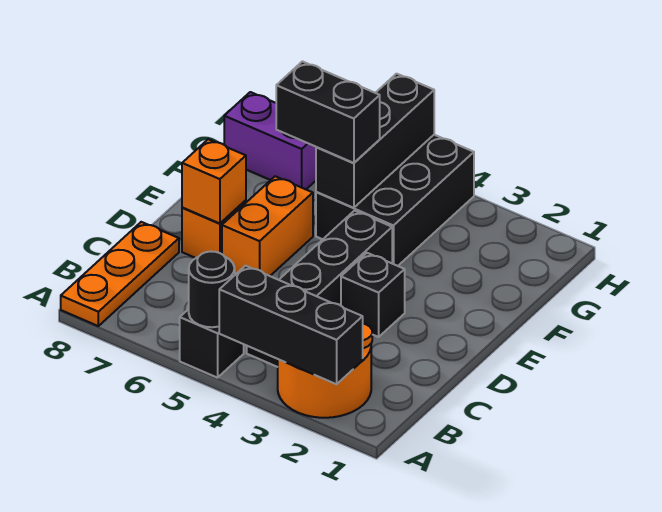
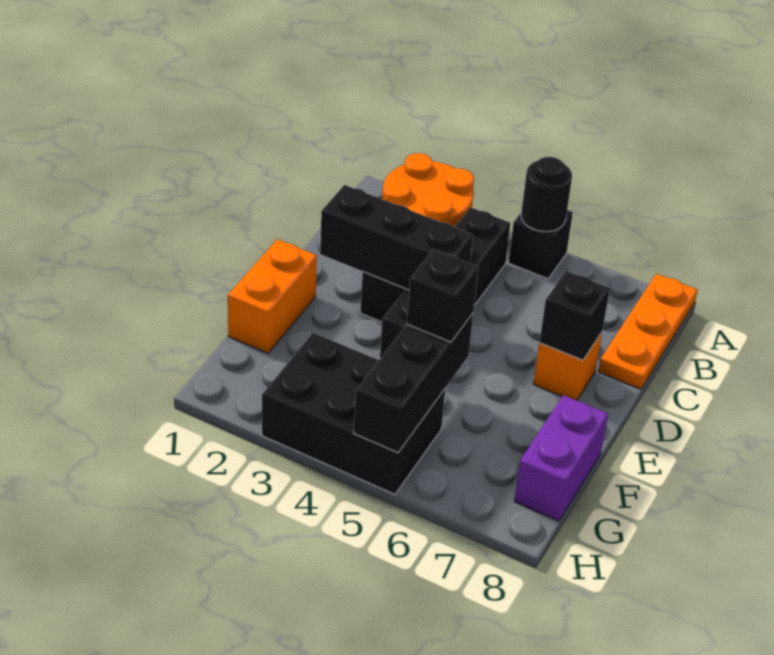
black brick A2:A4 level 2 -> black brick D2:D4 level 2
orange brick D6:E6 level 1 -> orange brick E1:F1 level 1
orange brick D7 level 2 -> black brick D7 level 2
black brick F4:H5 level 1 -> black brick G3:H5 level 1
black brick F5:F6 level 3 -> black brick F5 level 3
purple brick G7:G8 level 1 -> purple brick F8:G8 level 1

